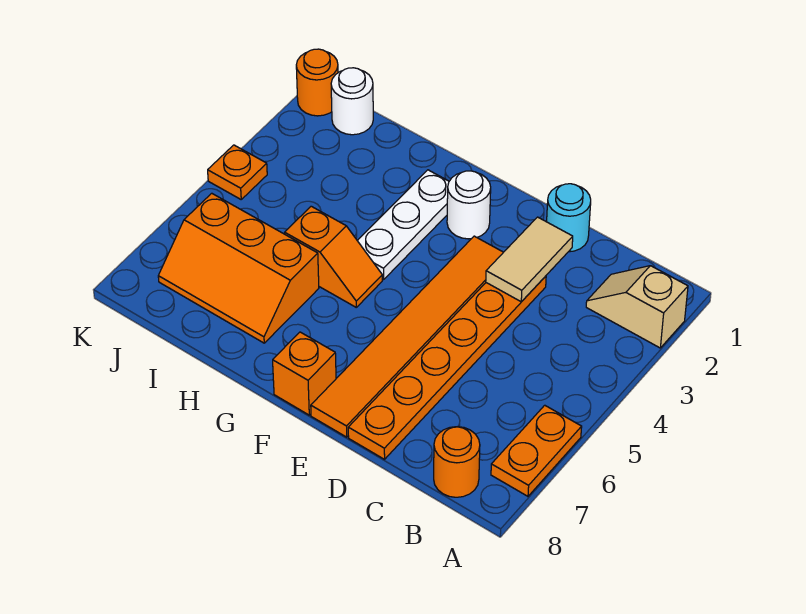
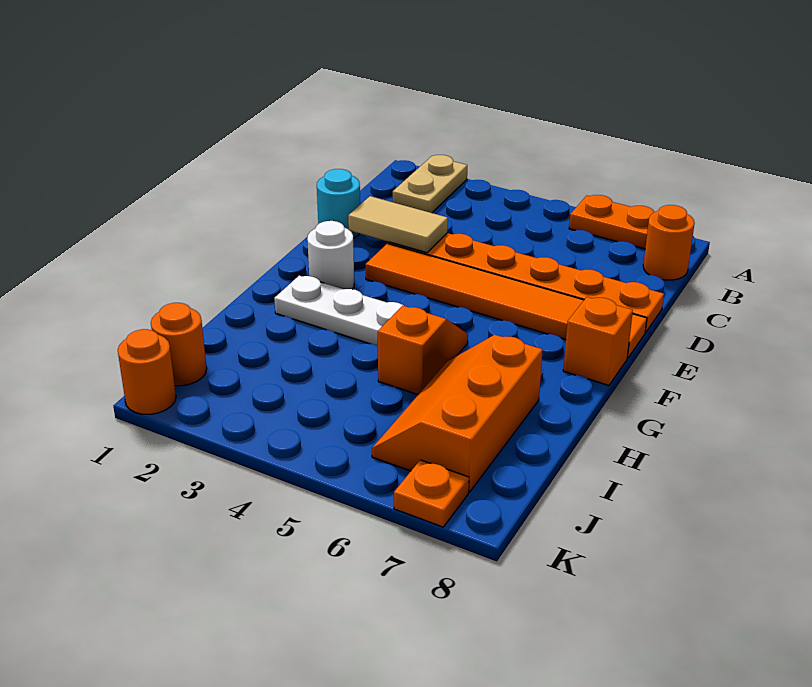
tan slope A2:B2 level 1 top A -> tan plate A2:B2 level 1
orange slope H6:J7 level 1 top 6 -> orange slope H6:J7 level 1 top 7
white round brick J1 level 1 -> orange round brick J1 level 1
orange plate K4 level 1 -> orange plate K7 level 1

